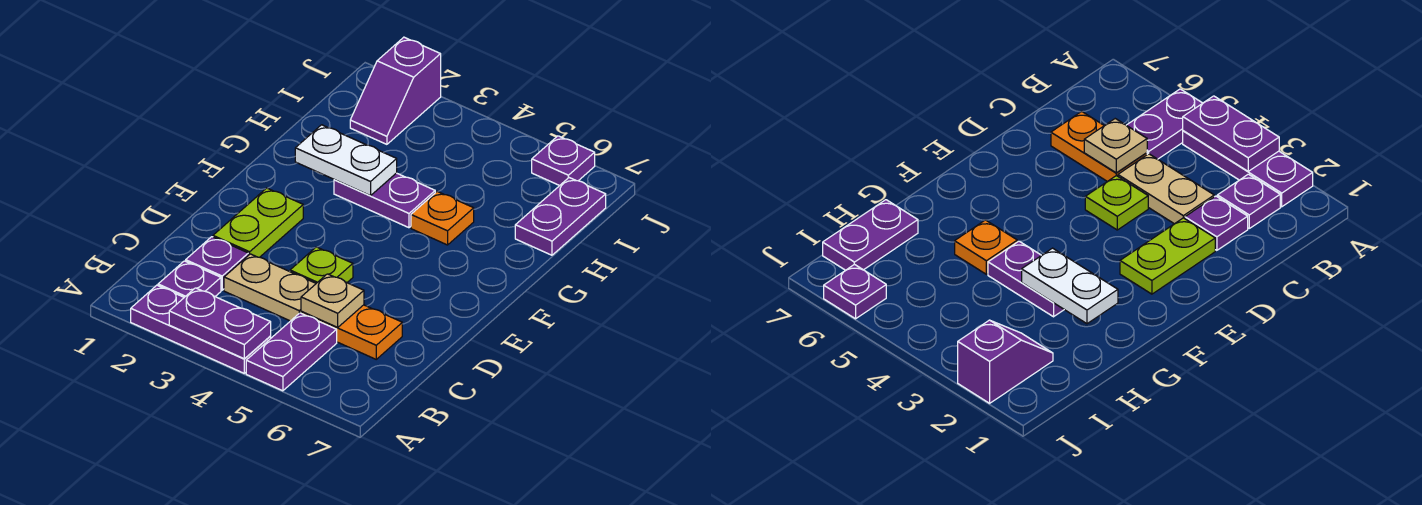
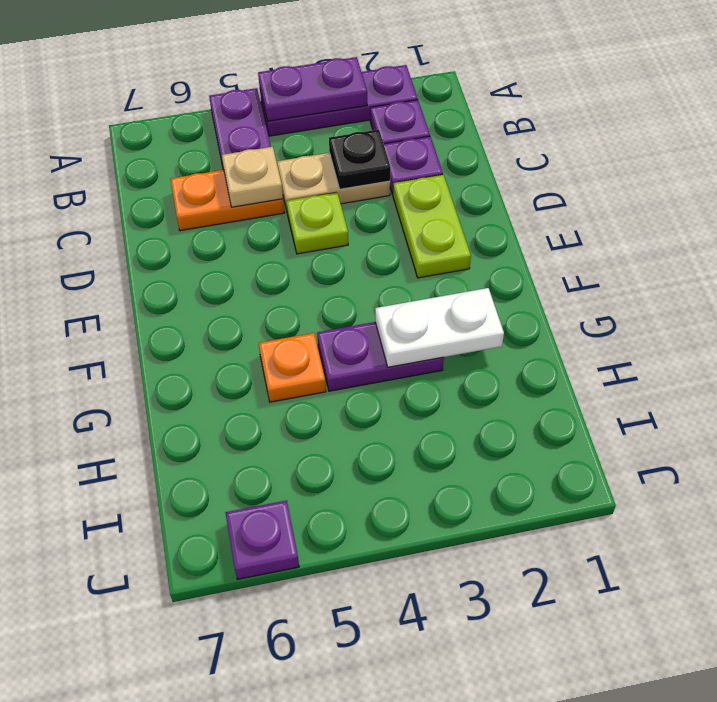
none -> black plate C3 level 2
purple plate H7:I7 level 1 -> none
purple slope I2:J2 level 1 top J -> none

